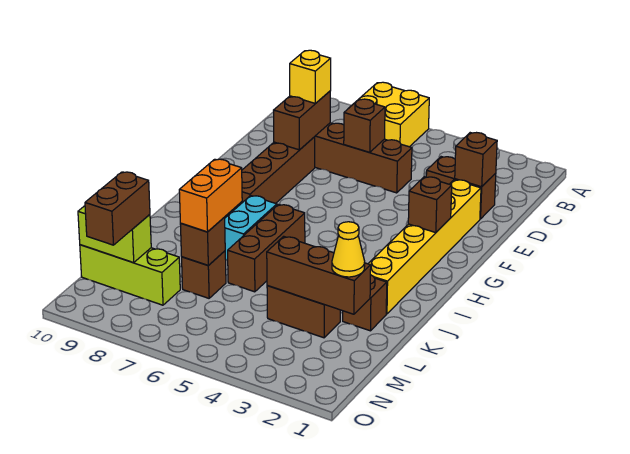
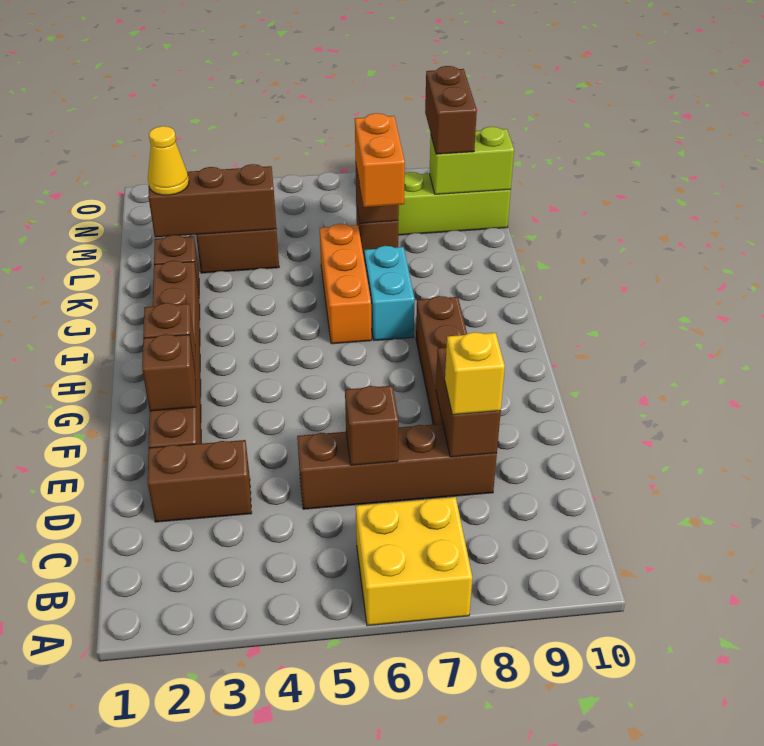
brown brick D2 level 2 -> brown brick F2 level 2
yellow brick E2:J2 level 1 -> brown brick E2:J2 level 1
brown brick I6:K6 level 1 -> orange brick I6:K6 level 1

